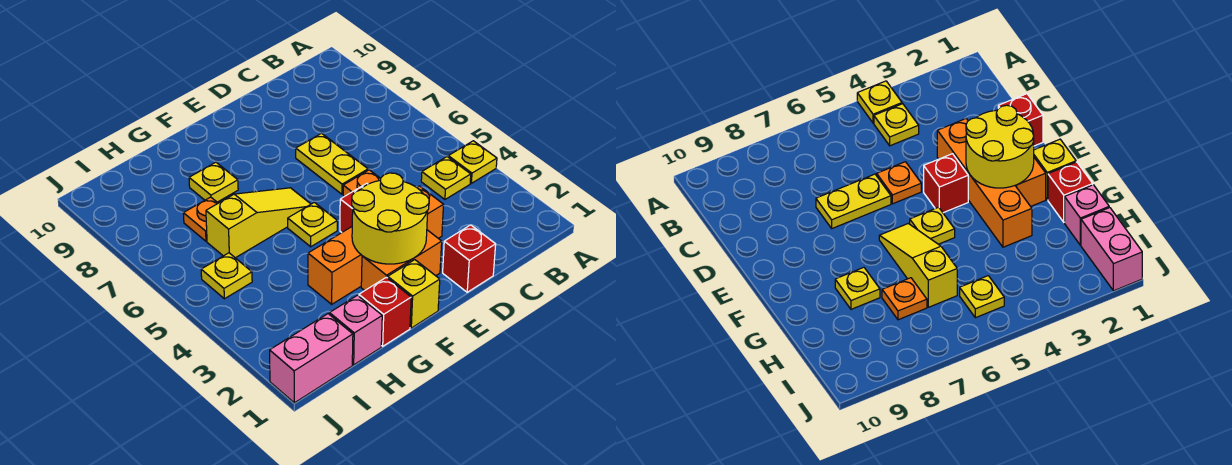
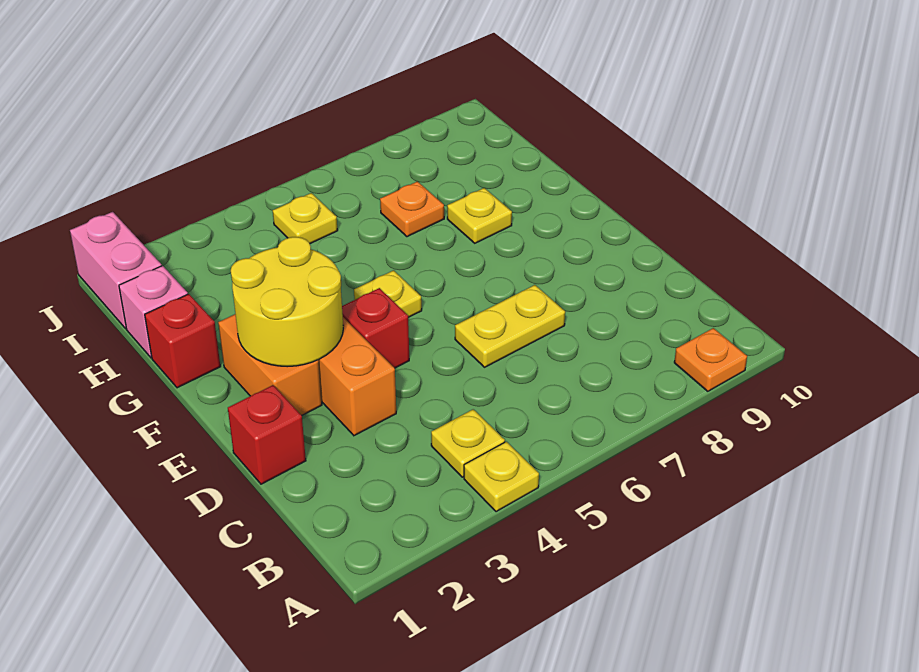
orange plate D5 level 1 -> orange plate A9 level 1
yellow brick F1 level 1 -> none
yellow slope F6:H6 level 1 top H -> none

